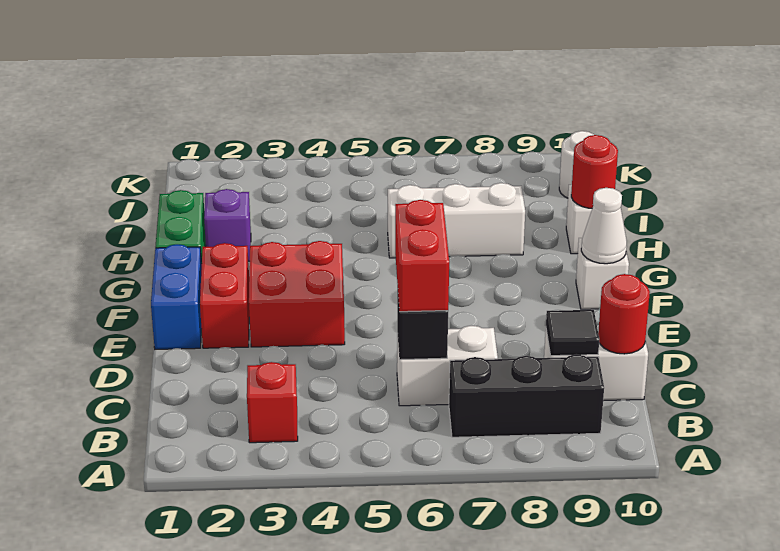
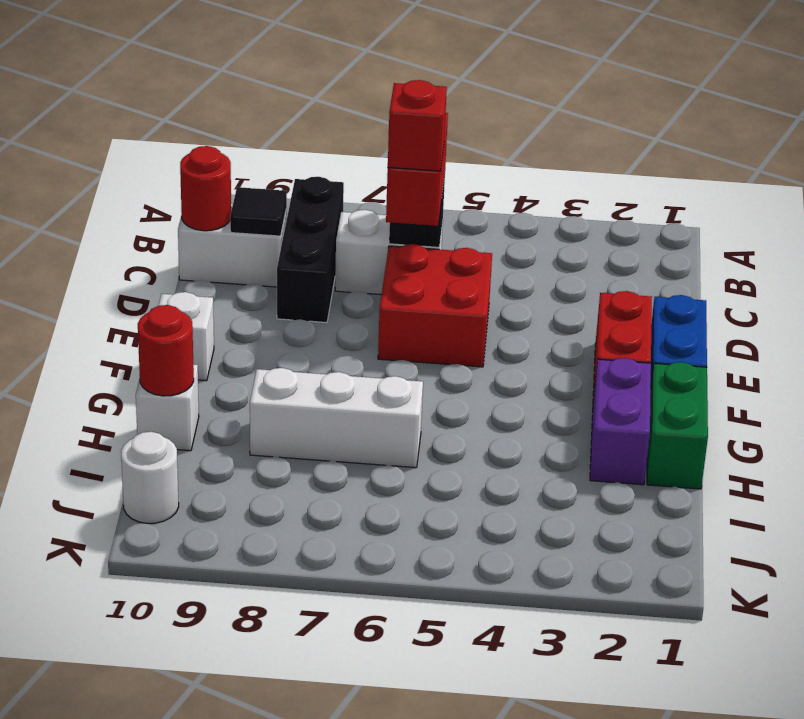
red brick B3 level 1 -> red brick D6 level 4
black brick B7:B9 level 1 -> black brick B8:D8 level 1
red brick E3:F4 level 1 -> red brick D5:E6 level 1
white cone F10 level 2 -> none
purple brick H2 level 1 -> purple brick G2:H2 level 1

